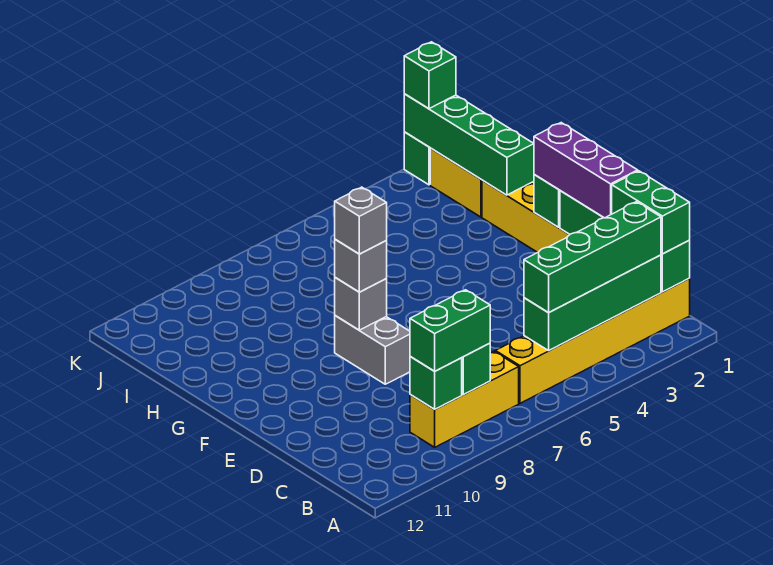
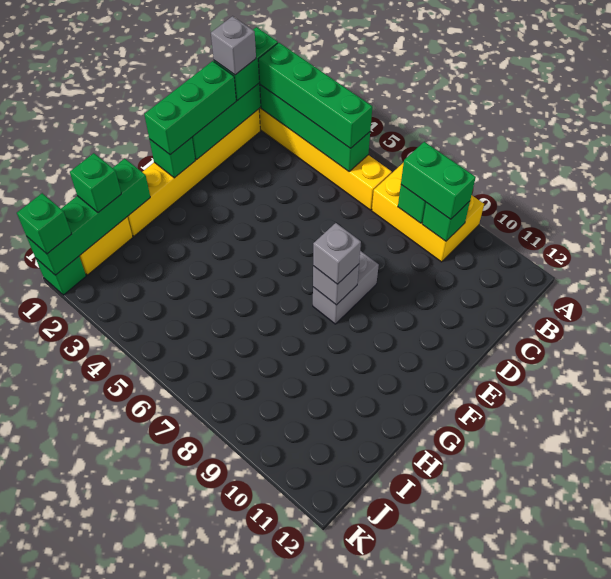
yellow brick B7:B9 level 1 -> yellow brick A7:B9 level 1
purple brick D1:F1 level 3 -> green brick D1:F1 level 3
grey brick F8 level 4 -> grey brick C1 level 4
none -> green brick I1 level 3

